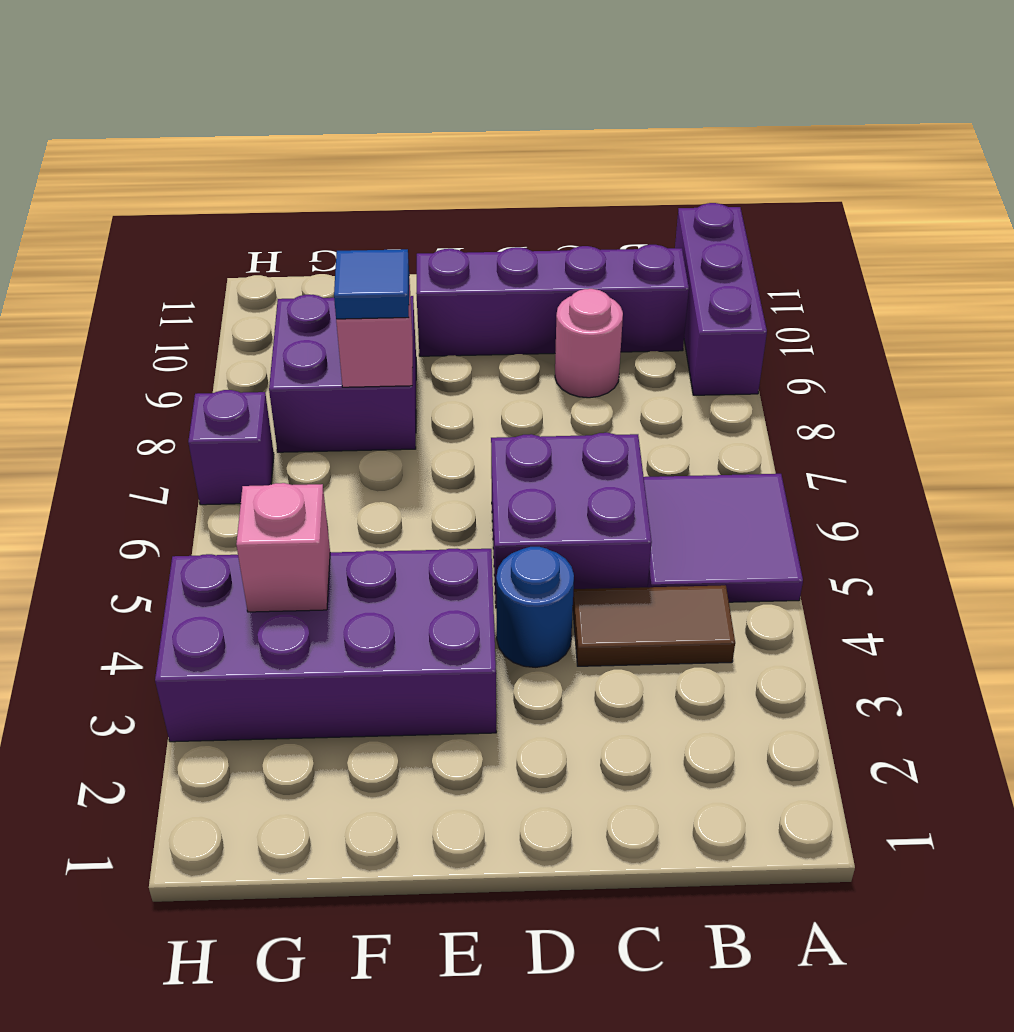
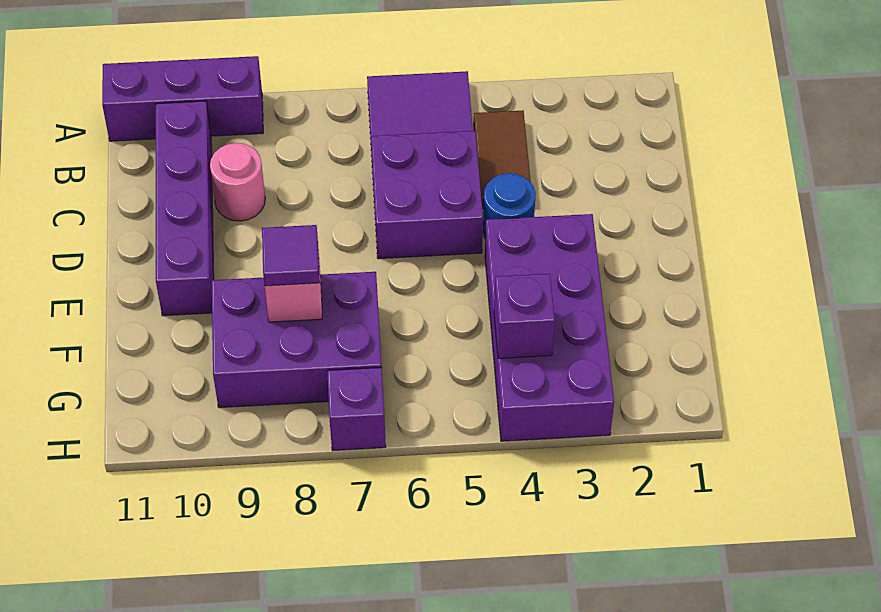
purple brick F8:G9 level 1 -> purple brick F7:G9 level 1
blue tile F8 level 3 -> purple tile F8 level 3
pink brick G4 level 2 -> purple brick G4 level 2

